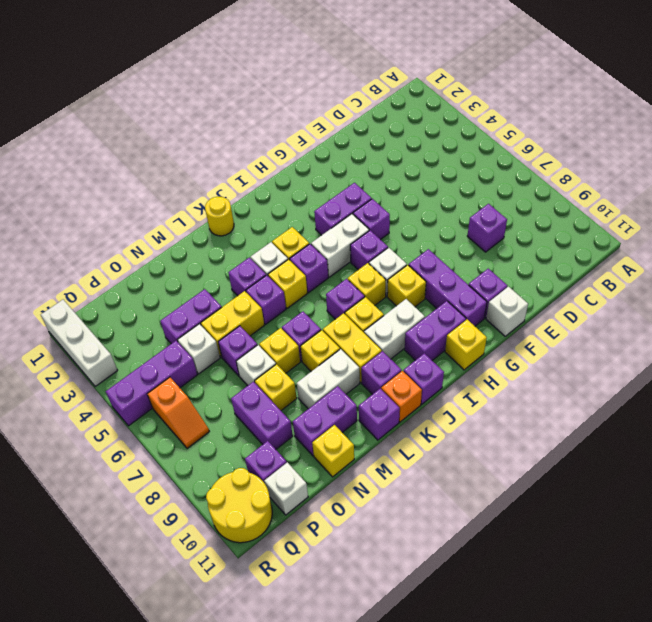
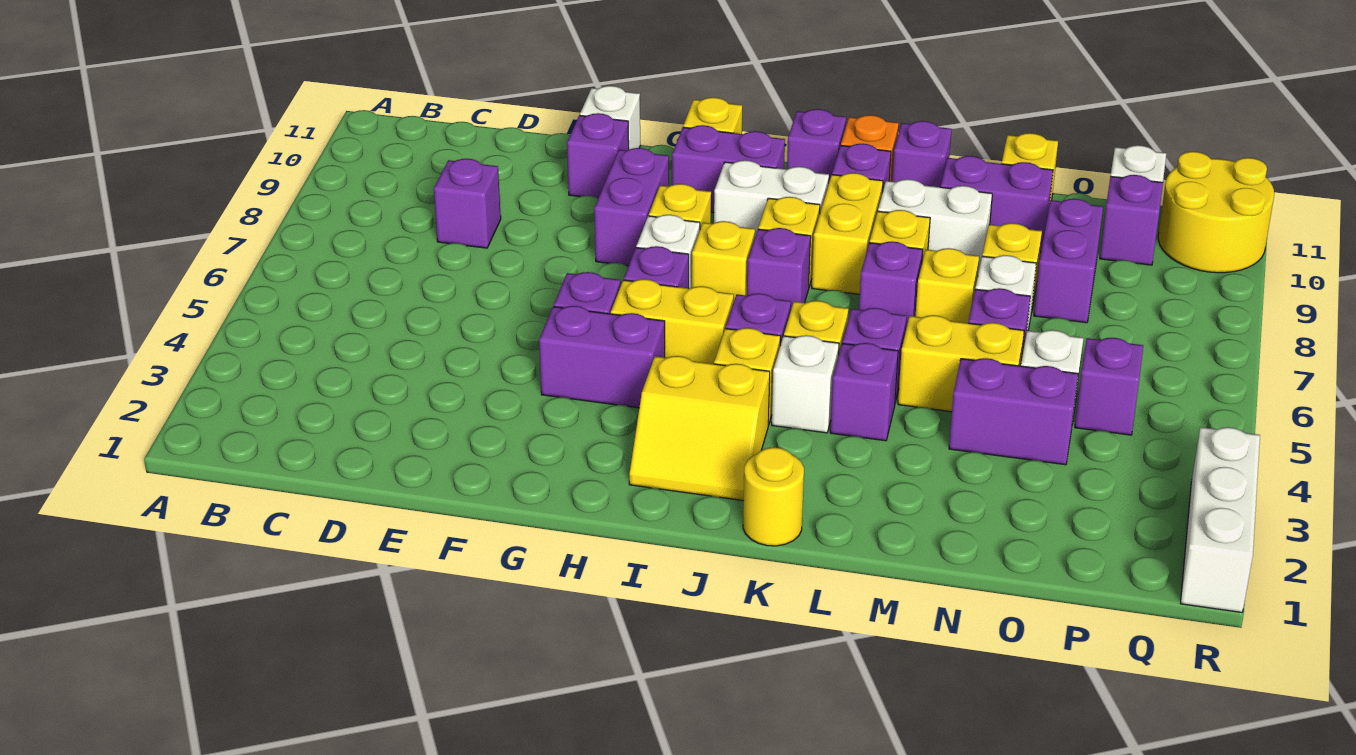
purple brick G8:G10 level 1 -> purple brick G8:G9 level 1
white brick H5:I5 level 1 -> yellow brick H5:I5 level 1
none -> yellow slope I2:J3 level 1 top 3
purple brick P5:R5 level 1 -> purple brick P5 level 1
orange slope Q6:Q7 level 1 top 6 -> none

